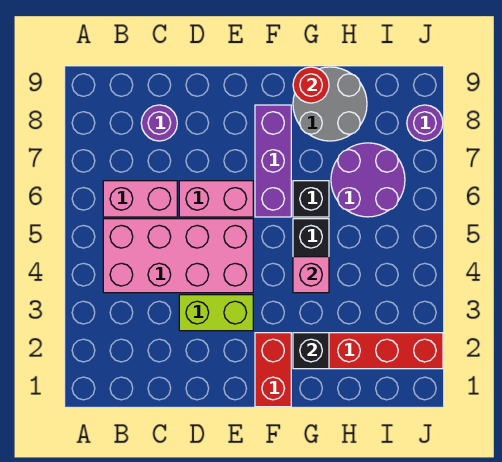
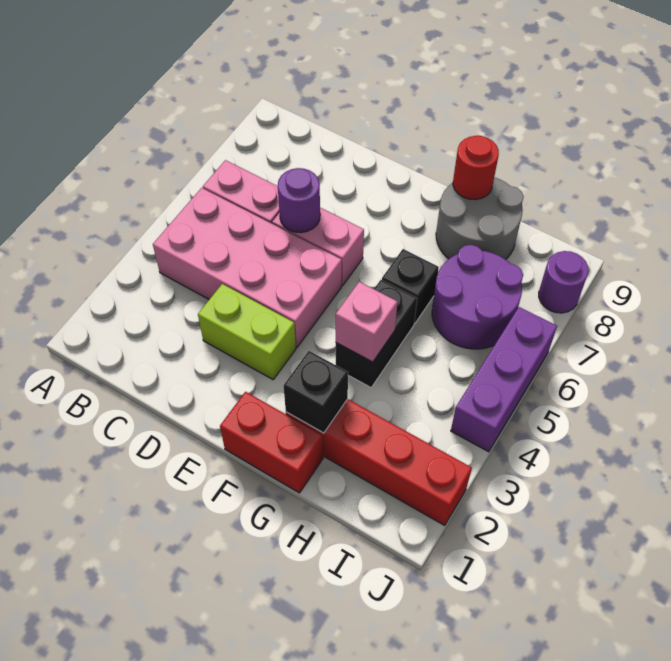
purple round brick C8 level 1 -> purple round brick D6 level 2
red brick F1:F2 level 1 -> red brick F1:G1 level 1
purple brick F6:F8 level 1 -> purple brick J4:J6 level 1

